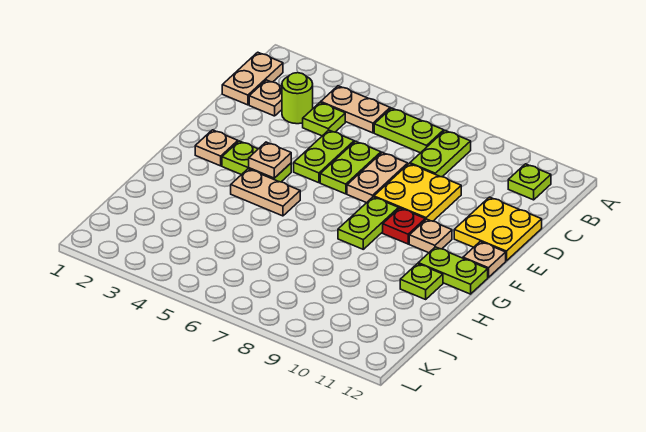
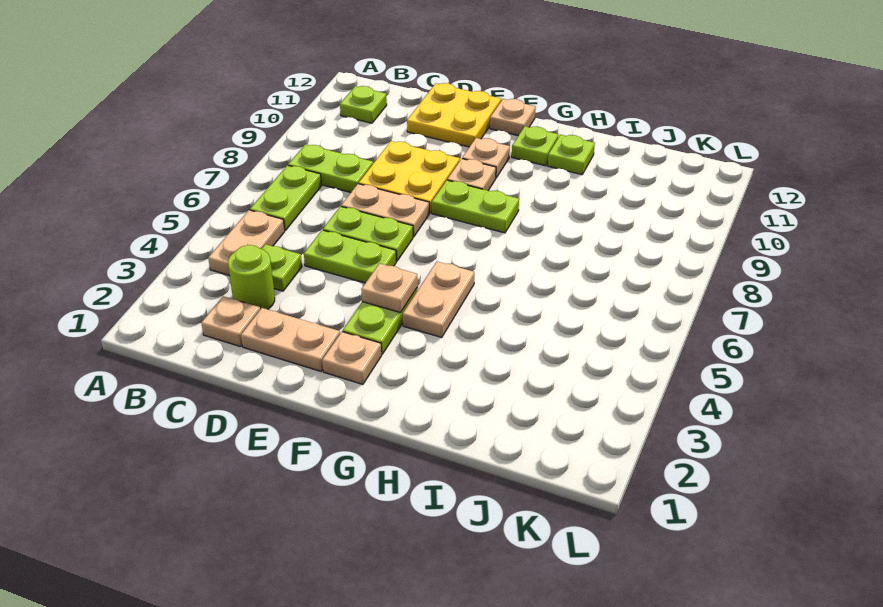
tan plate B1:C1 level 1 -> tan plate D2:E2 level 1
red plate F9 level 1 -> tan plate F9 level 1
lime plate G11:G12 level 1 -> lime plate G11 level 1

